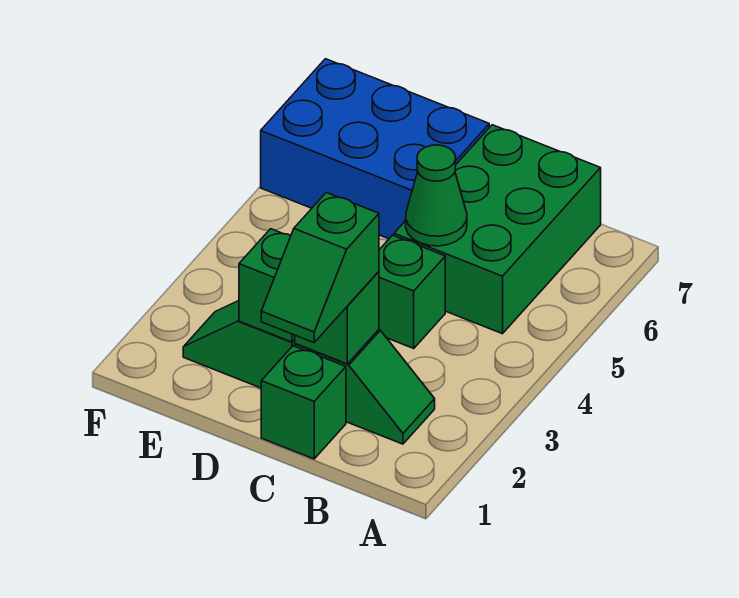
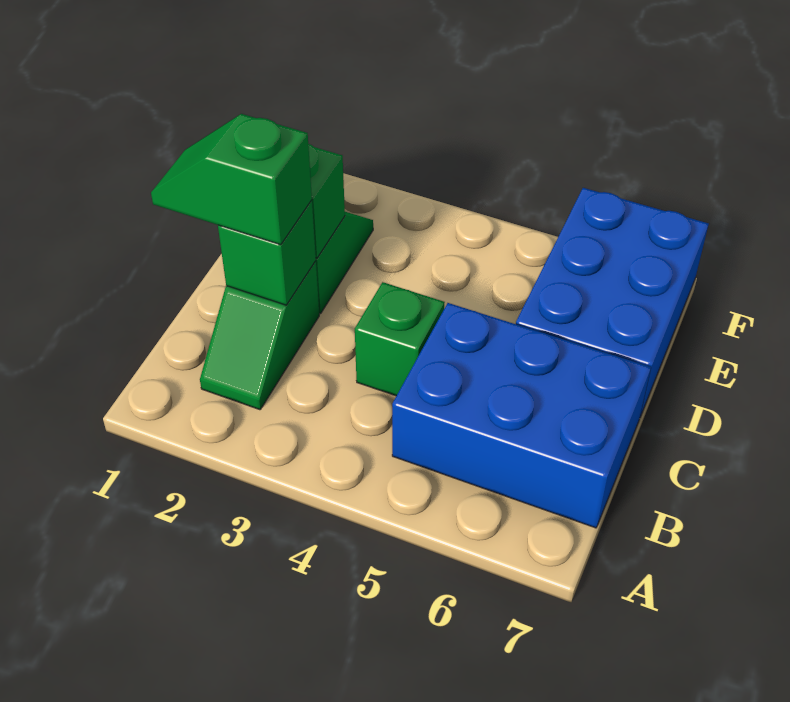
green brick B5:C7 level 1 -> blue brick B5:C7 level 1
green brick C1 level 1 -> none
green cone C5 level 2 -> none

